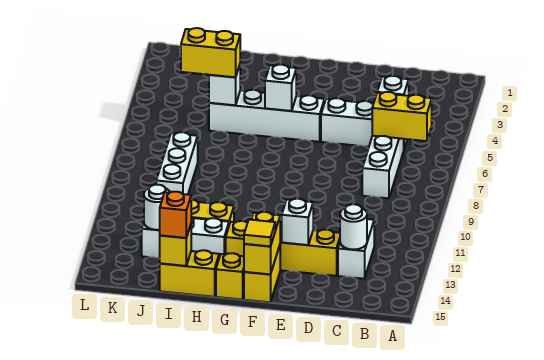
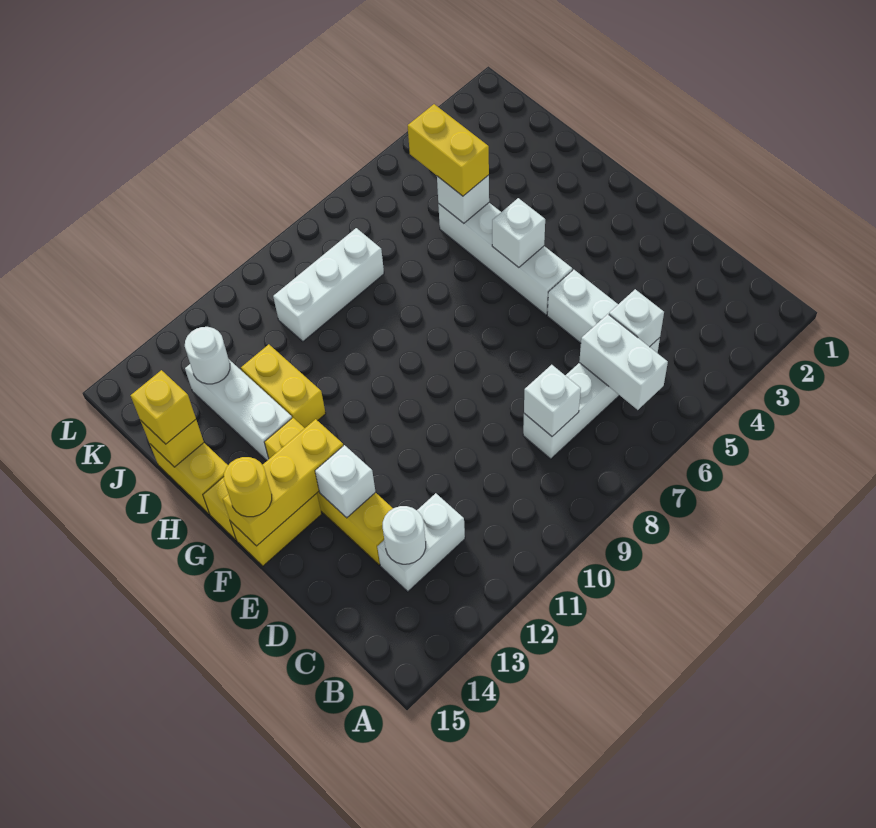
yellow brick B6:C6 level 2 -> white brick B6:C6 level 2
none -> white brick C8 level 2
yellow brick F14:F15 level 2 -> yellow brick F13:F15 level 2
yellow tile F15 level 3 -> yellow round brick F15 level 3
orange brick I15 level 3 -> yellow brick I15 level 3

